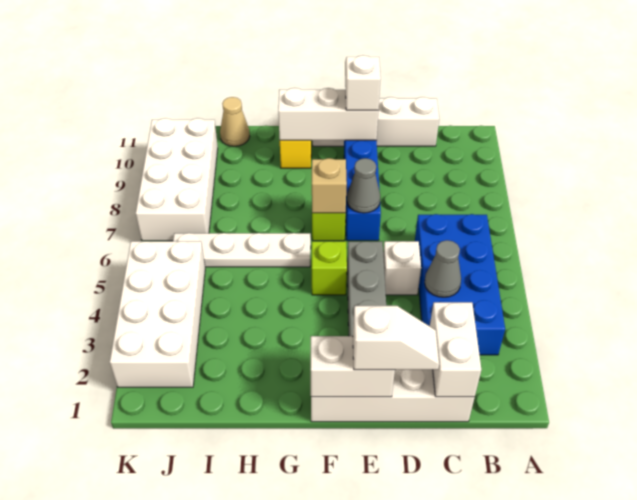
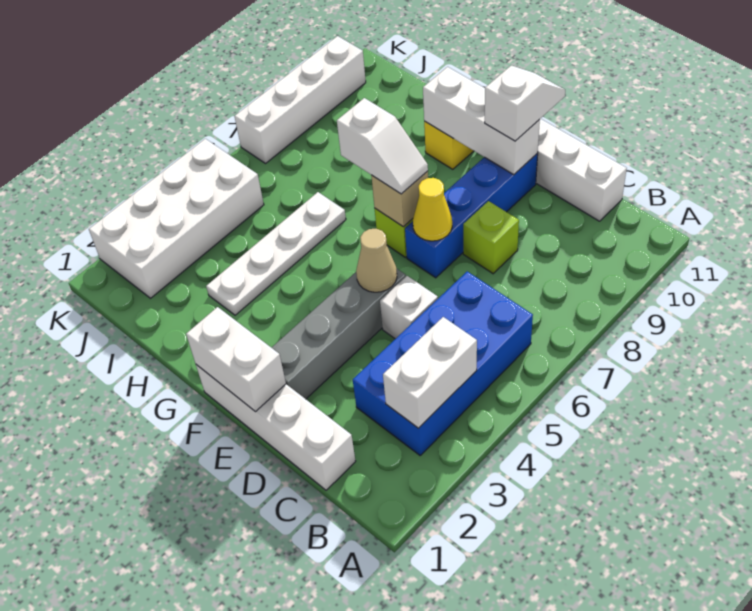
white brick C1:C2 level 2 -> white brick B3:B4 level 2
grey cone C4 level 2 -> none
white slope D1:E1 level 3 top E -> white slope F7:G7 level 3 top G
grey cone E7 level 2 -> yellow cone E7 level 2
lime brick F5 level 1 -> lime brick D8 level 1
white plate G6:J6 level 1 -> white plate H3:H6 level 1
tan cone I11 level 1 -> tan cone E5 level 2
white brick J7:K10 level 1 -> white brick K7:K10 level 1

